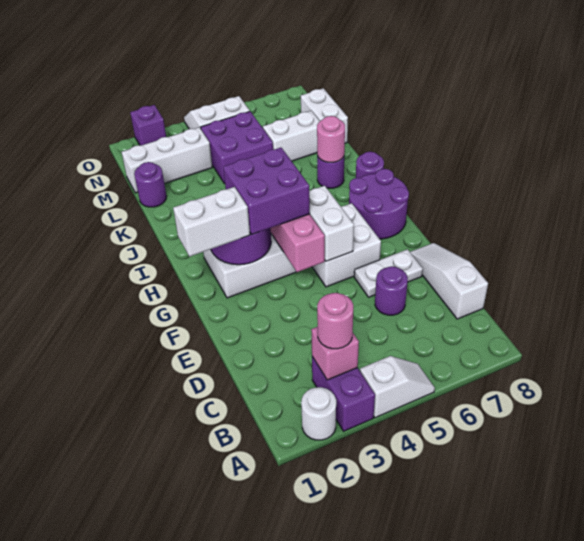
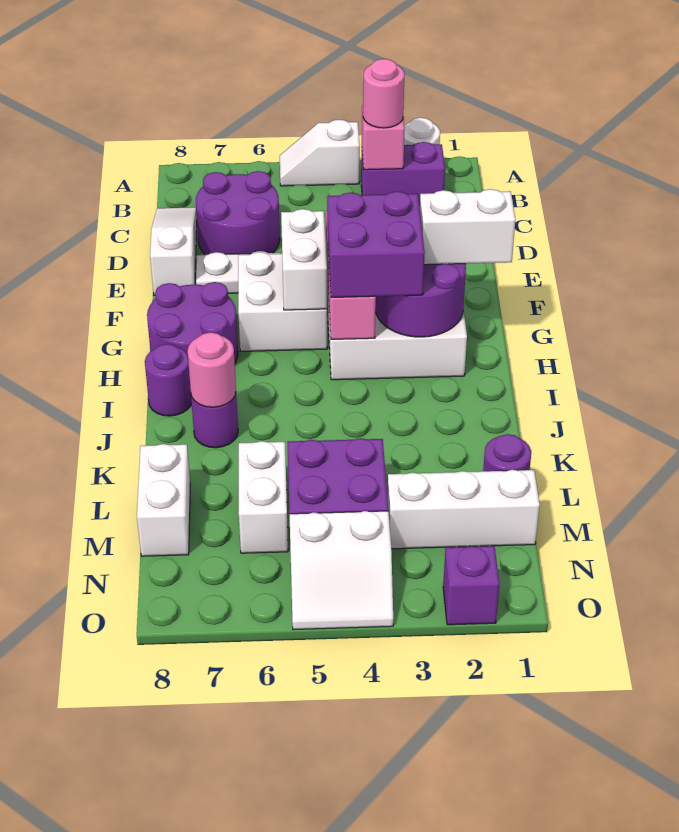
purple brick A3:B3 level 1 -> purple brick B2:B3 level 1
white slope C8:E8 level 1 top C -> white slope C8:E8 level 1 top E
purple round brick D6 level 1 -> purple round brick C6:D7 level 1
white brick L6:L7 level 1 -> white brick L6:M6 level 1

